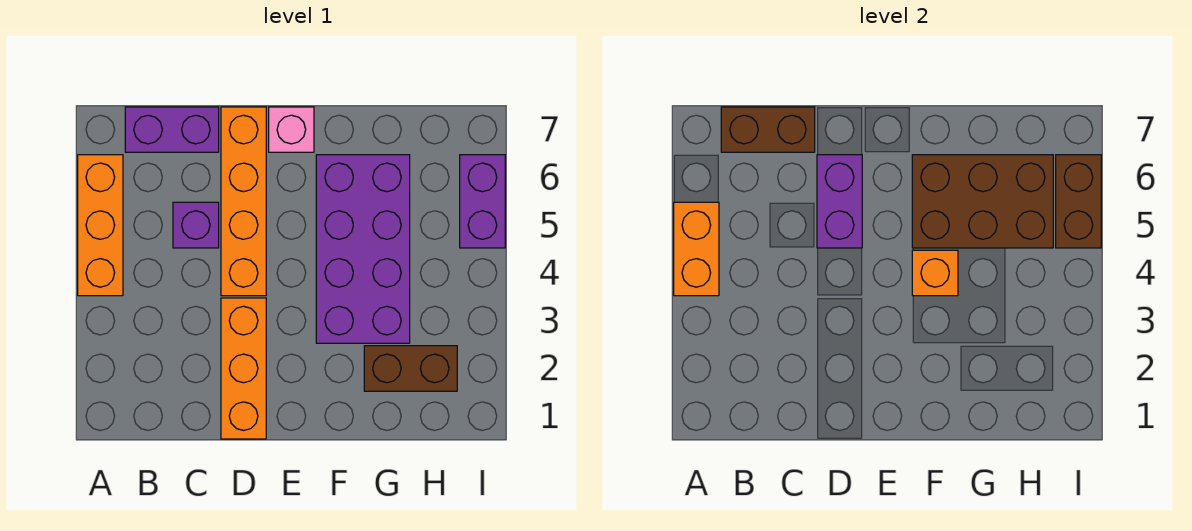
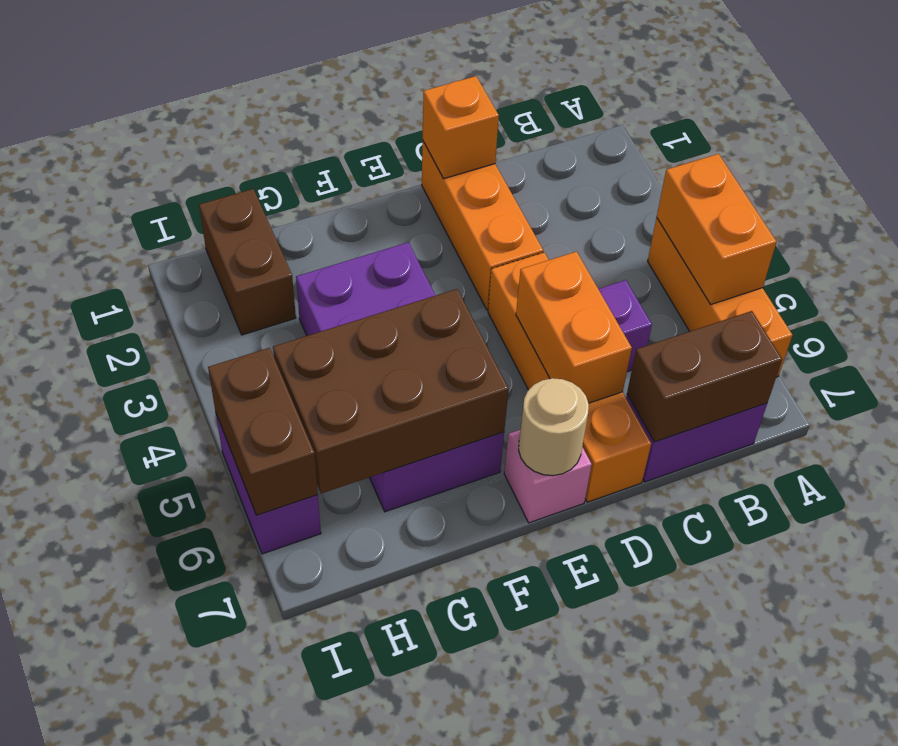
purple brick D5:D6 level 2 -> orange brick D5:D6 level 2
none -> tan round brick E7 level 2
orange brick F4 level 2 -> orange brick D1 level 2
brown brick G2:H2 level 1 -> brown brick H1:H2 level 1

